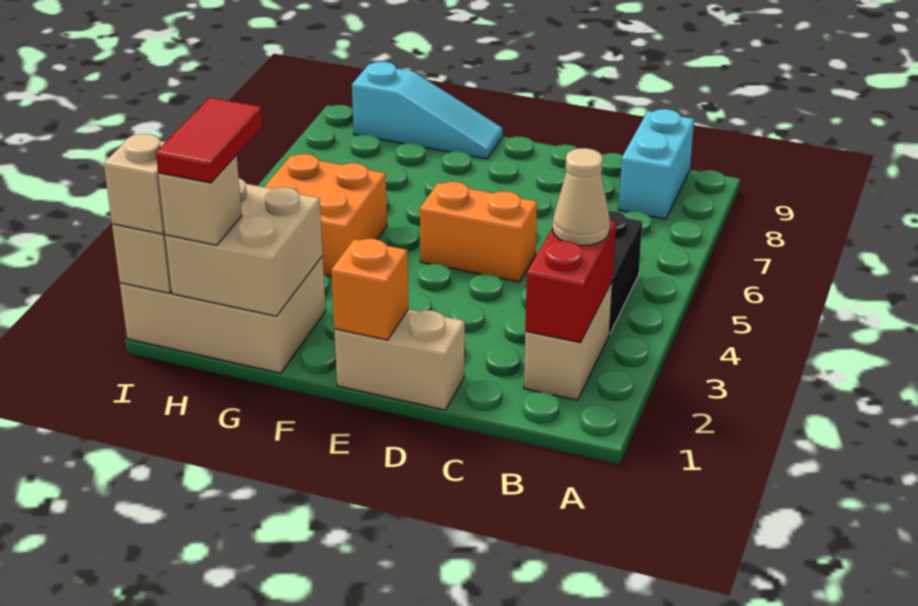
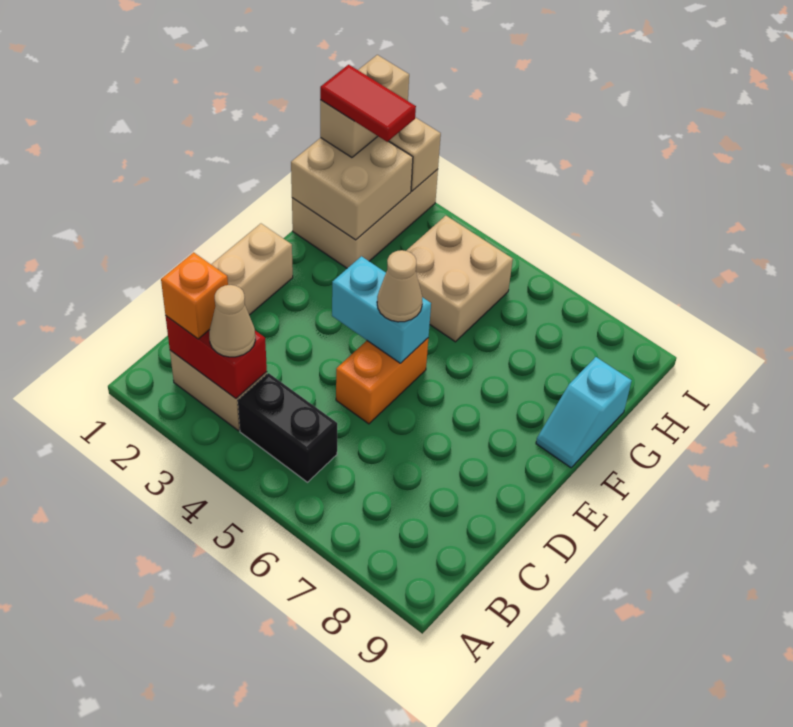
cyan brick B8:B9 level 1 -> cyan brick E4:E5 level 2
orange brick E1 level 2 -> orange brick B2 level 3
none -> tan cone E5 level 3
cyan slope F9:H9 level 1 top H -> cyan slope F9:G9 level 1 top G
orange brick G4:H5 level 1 -> tan brick G4:H5 level 1

